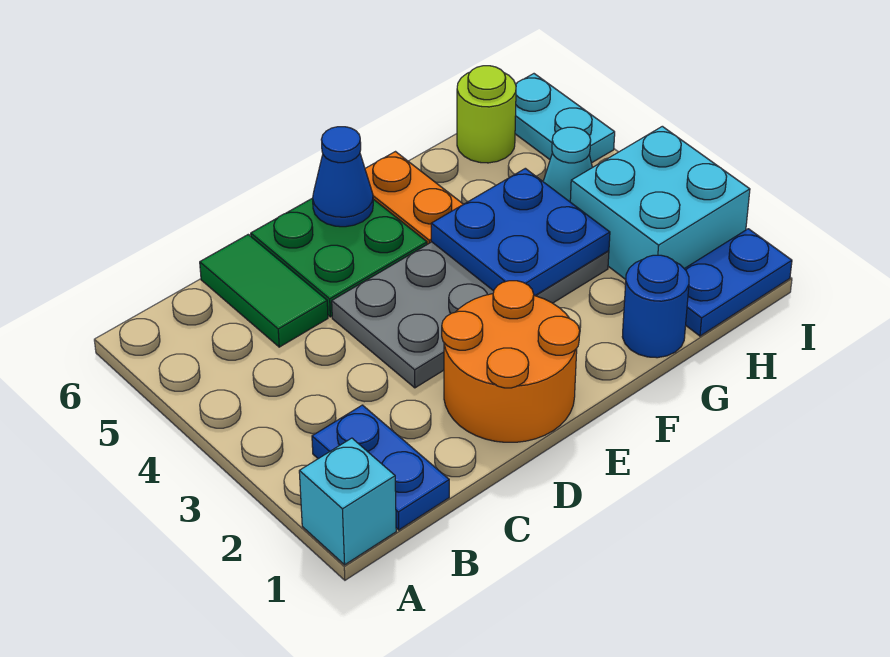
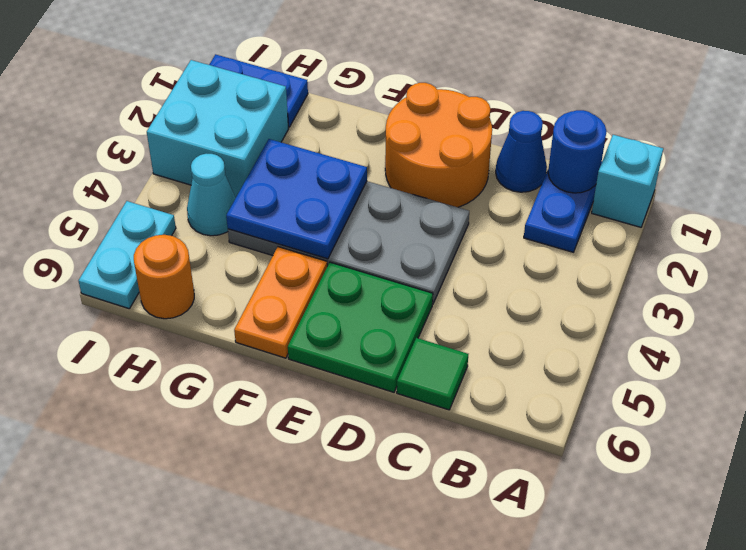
green tile C5:C6 level 1 -> green tile C6 level 1
blue cone E6 level 2 -> blue cone C1 level 1
blue round brick G1 level 1 -> blue round brick B1 level 2
lime round brick H6 level 1 -> orange round brick H6 level 1

